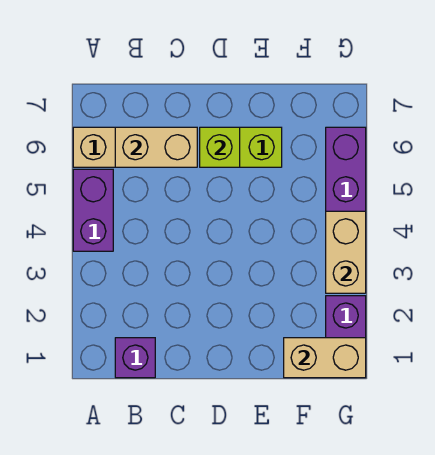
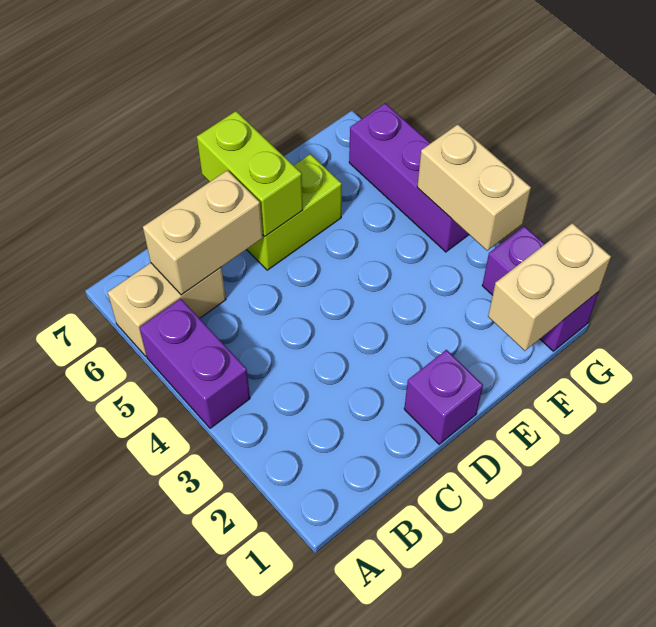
purple brick B1 level 1 -> purple brick D1 level 1
lime brick D6 level 2 -> lime brick D6:D7 level 2

